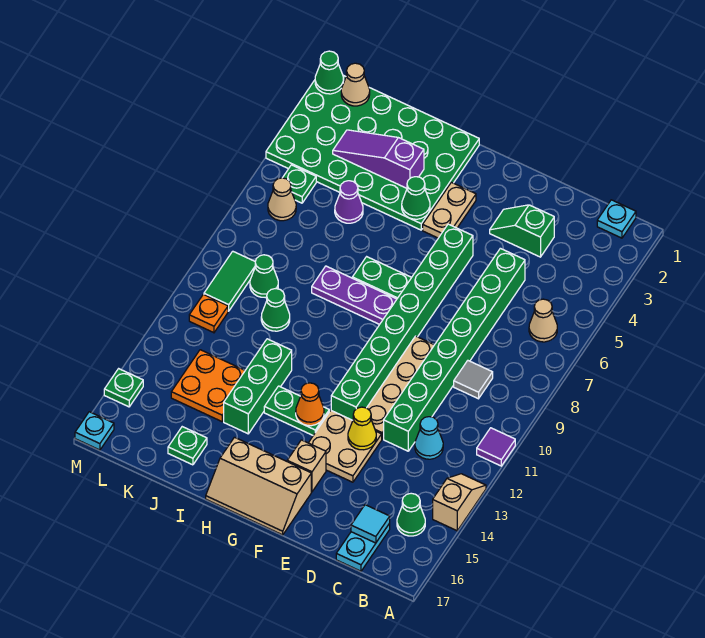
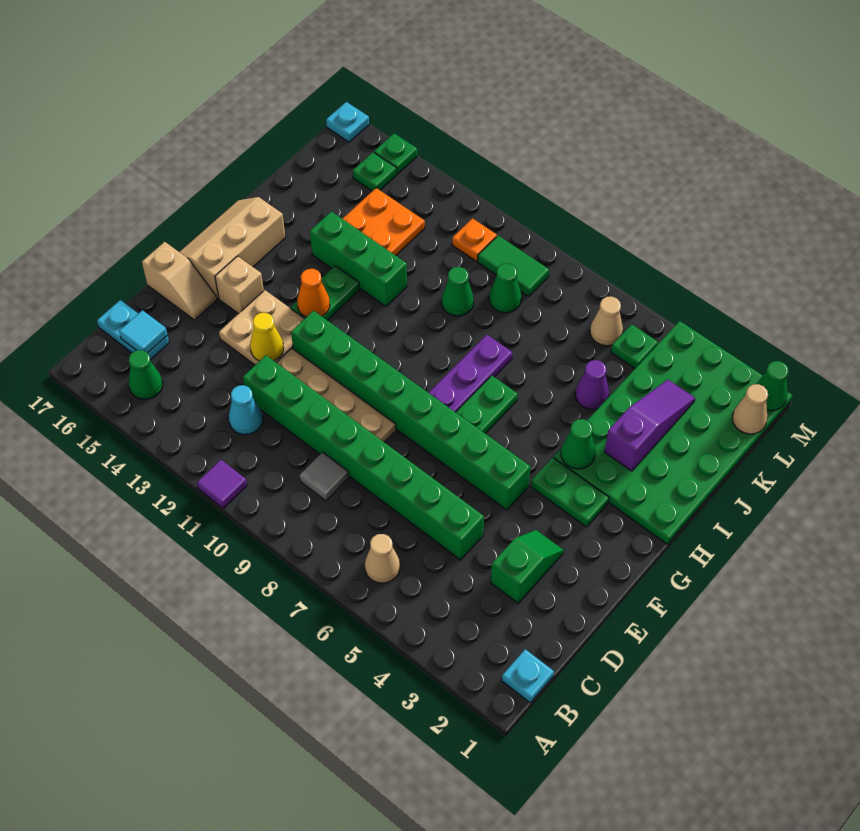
tan slope A13:A14 level 1 top 14 -> tan slope E16:E17 level 1 top 17
tan plate G3:G4 level 1 -> green plate G3:G4 level 1
green plate J16 level 1 -> green plate L15 level 1

